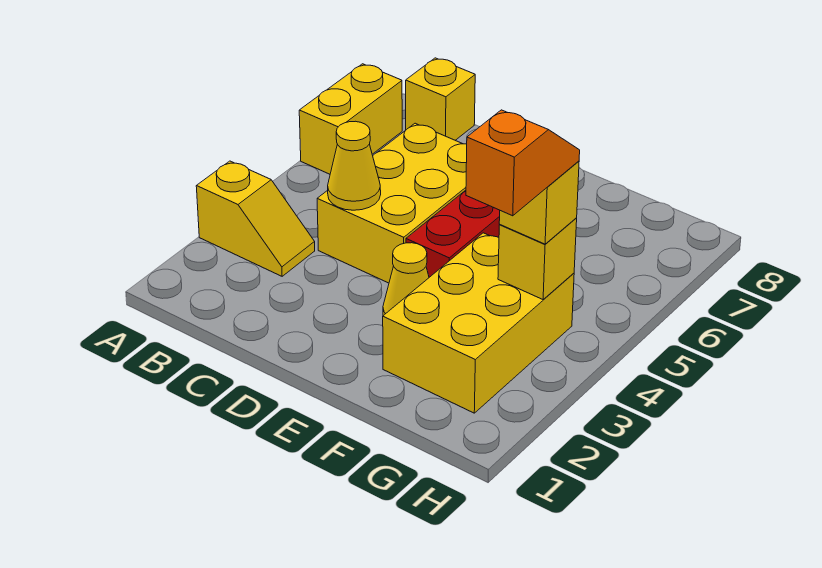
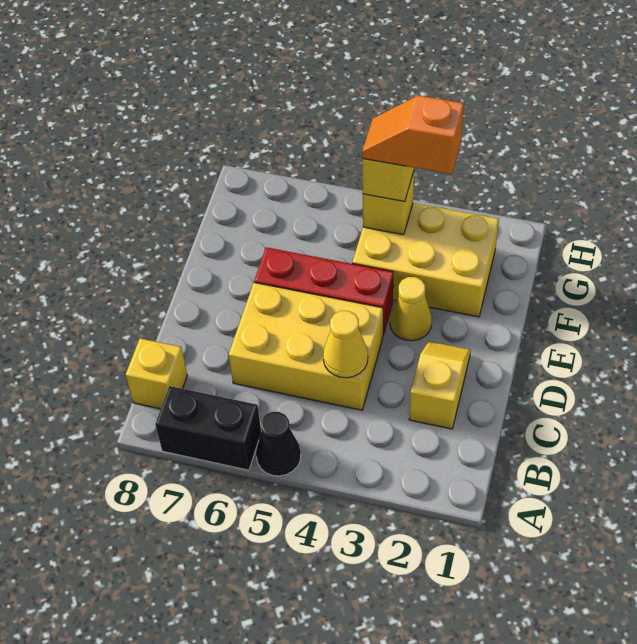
yellow slope A3:B3 level 1 top A -> yellow slope C2:D2 level 1 top C
none -> black cone A5 level 1
yellow brick A6:A7 level 1 -> black brick A6:A7 level 1

